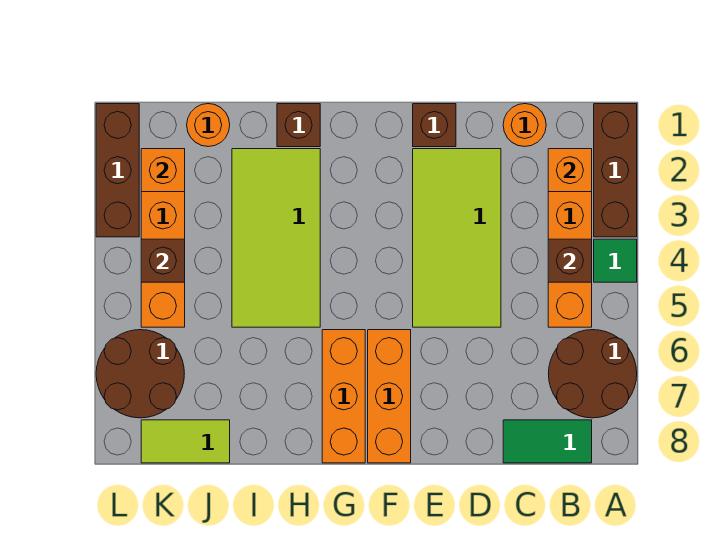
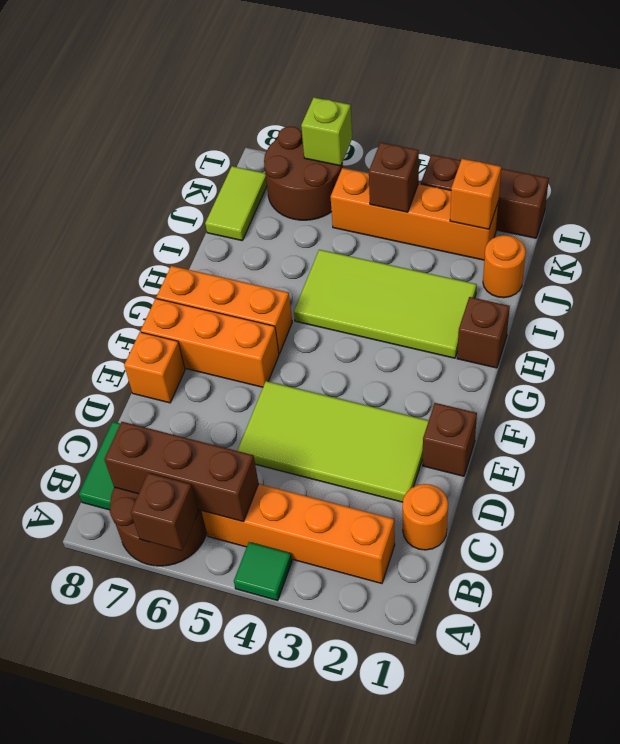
brown brick A1:A3 level 1 -> brown brick B5:B7 level 2
orange brick B2 level 2 -> orange brick E8 level 1
brown brick B4 level 2 -> brown brick A6 level 2
none -> lime brick L6 level 2

